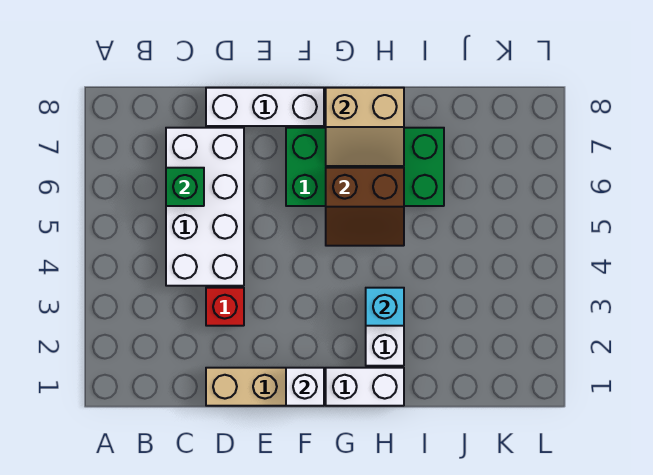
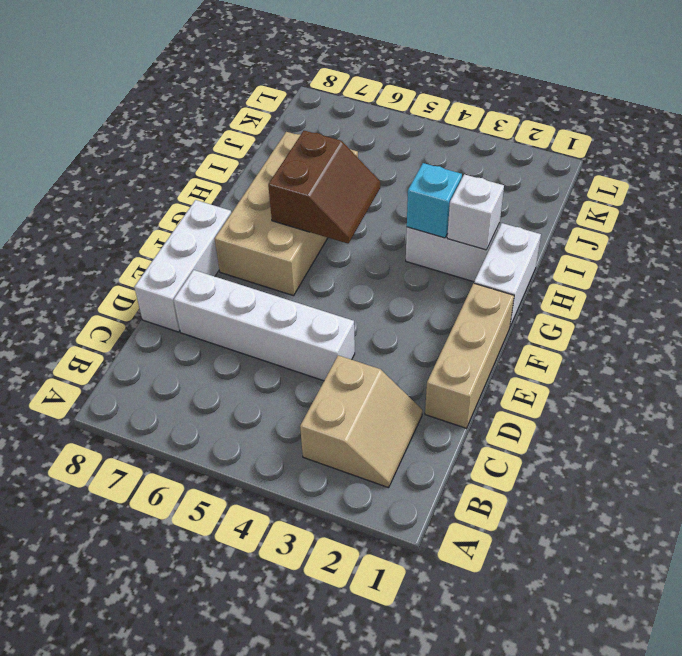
white brick C4:D7 level 1 -> white brick D4:D7 level 1
green brick C6 level 2 -> none
red brick D3 level 1 -> none
white brick F1 level 2 -> white brick H2 level 2
green brick F6:I7 level 1 -> tan brick F6:I7 level 1
tan slope G7:H8 level 2 top 8 -> tan slope B2:C3 level 1 top 3

